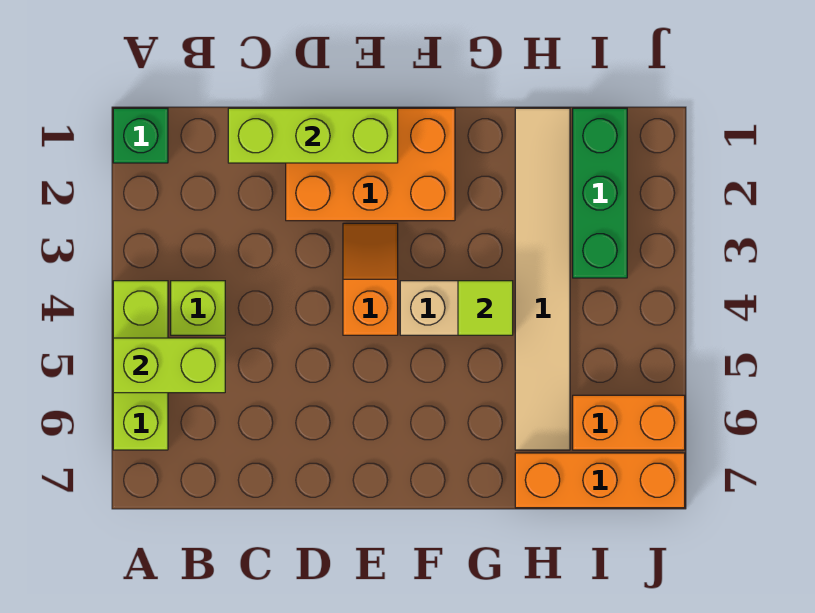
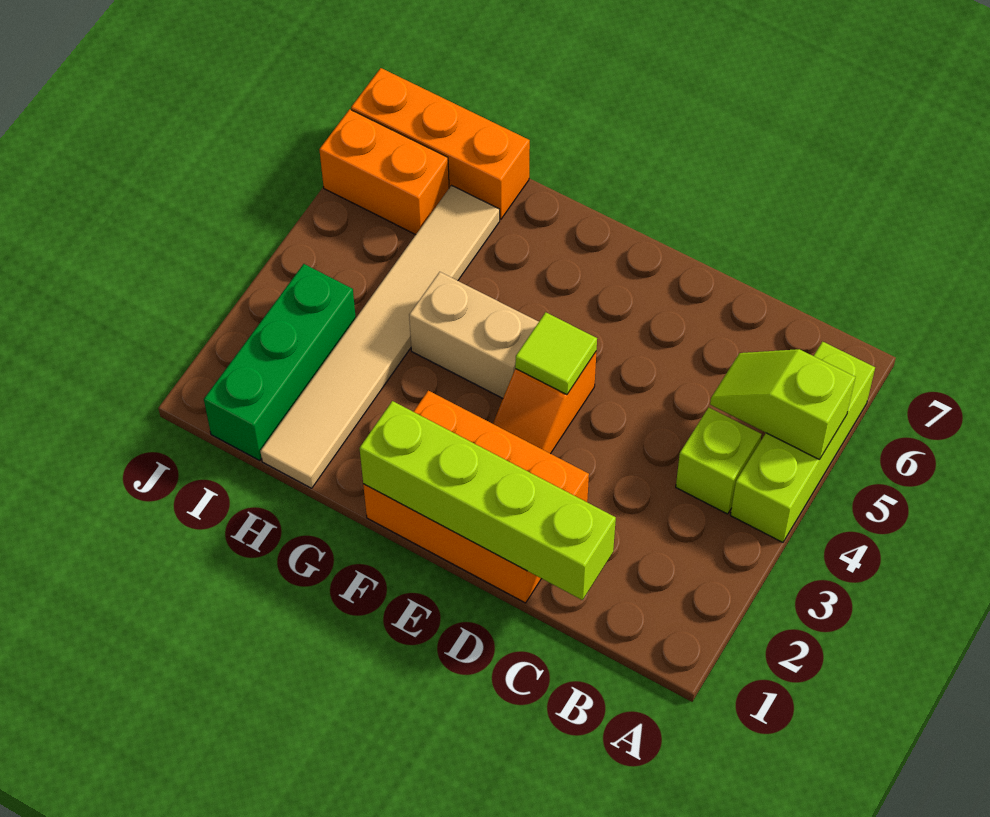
green brick A1 level 1 -> none
lime brick A5:B5 level 2 -> lime slope A5:B5 level 2 top A
lime brick C1:E1 level 2 -> lime brick C1:F1 level 2
lime tile G4 level 2 -> lime tile E4 level 2

